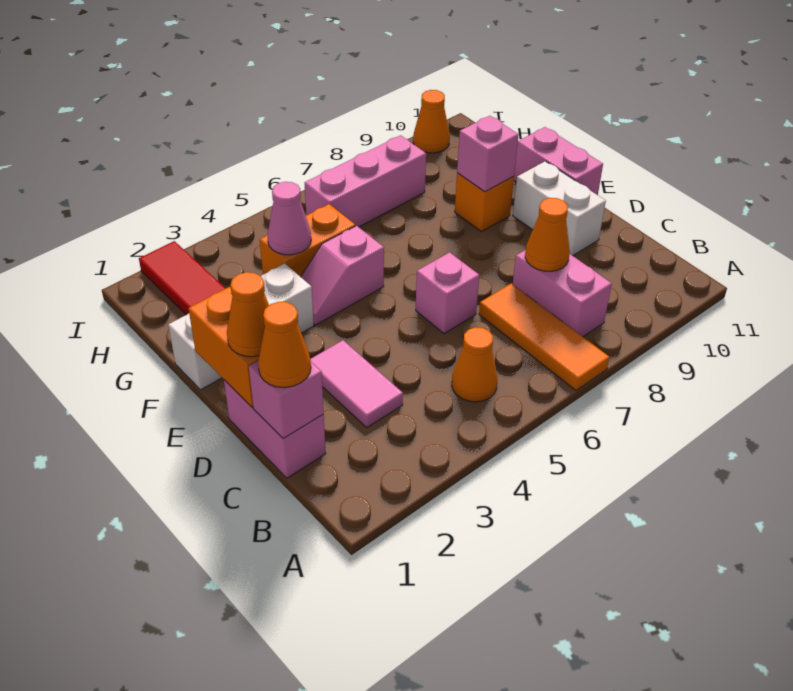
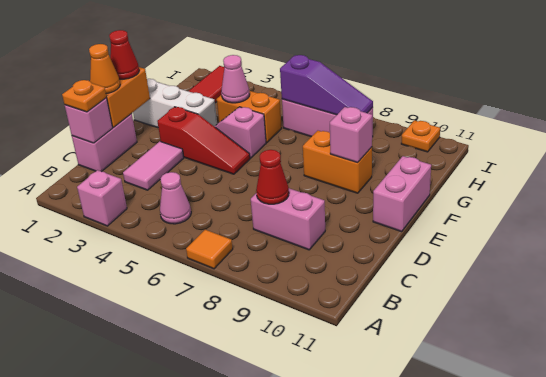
orange tile A7:C7 level 1 -> orange tile A7 level 1
orange cone B5 level 1 -> pink cone B5 level 1
pink brick B8:C8 level 1 -> pink brick C8:C9 level 1
orange cone C1 level 3 -> orange plate C1 level 3
orange cone C8 level 2 -> red cone C8 level 2
pink brick D6 level 1 -> pink brick A3 level 1
white brick D10:E10 level 1 -> none
none -> red cone E1 level 3
none -> red slope E3:E5 level 1 top 3
orange brick F9 level 1 -> orange brick F8:F9 level 1
none -> purple slope H6:H8 level 2 top 6
orange cone I10 level 1 -> orange plate I10 level 1

